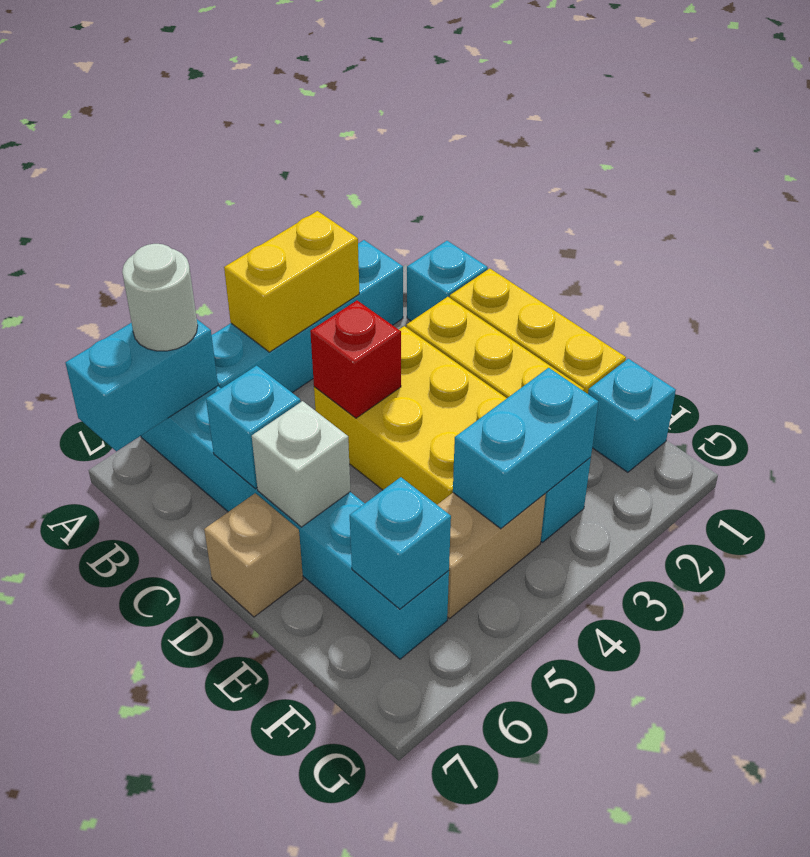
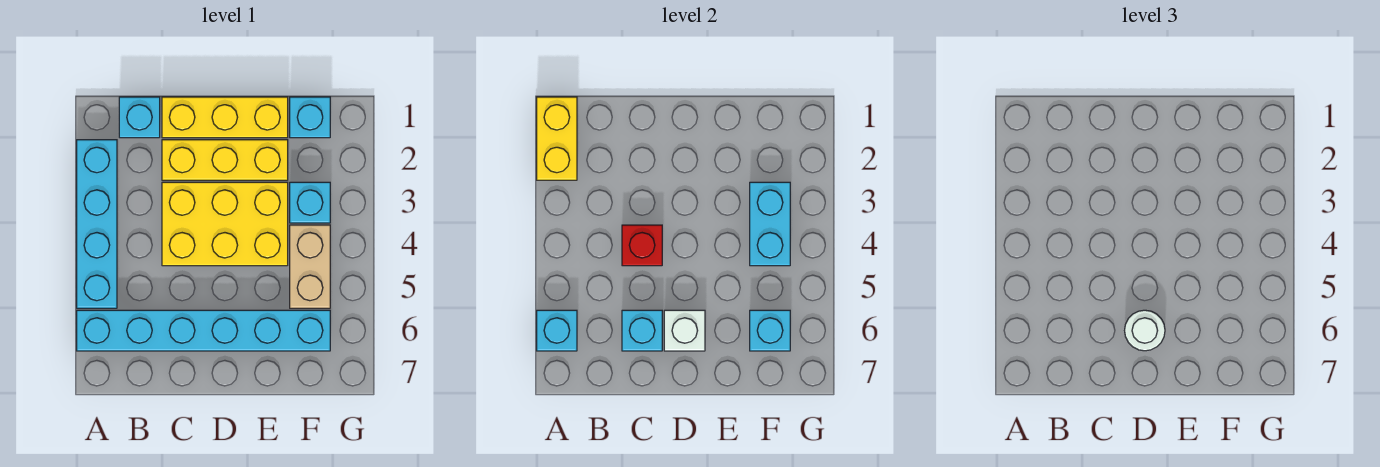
yellow brick A3:A4 level 2 -> yellow brick A1:A2 level 2
cyan brick A6:A7 level 2 -> cyan brick A6 level 2
white round brick A6 level 3 -> white round brick D6 level 3
tan brick D7 level 1 -> none

